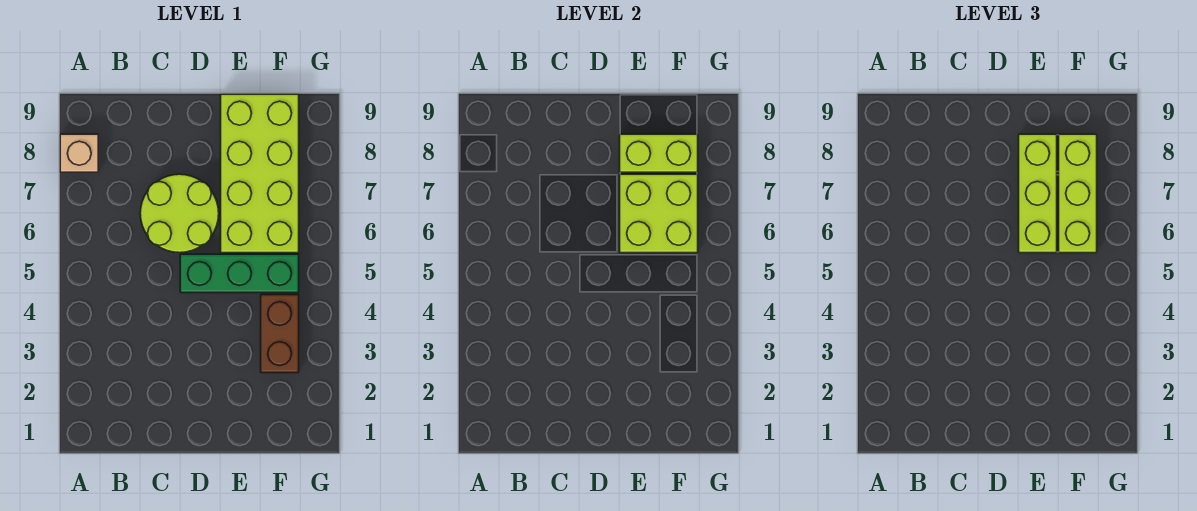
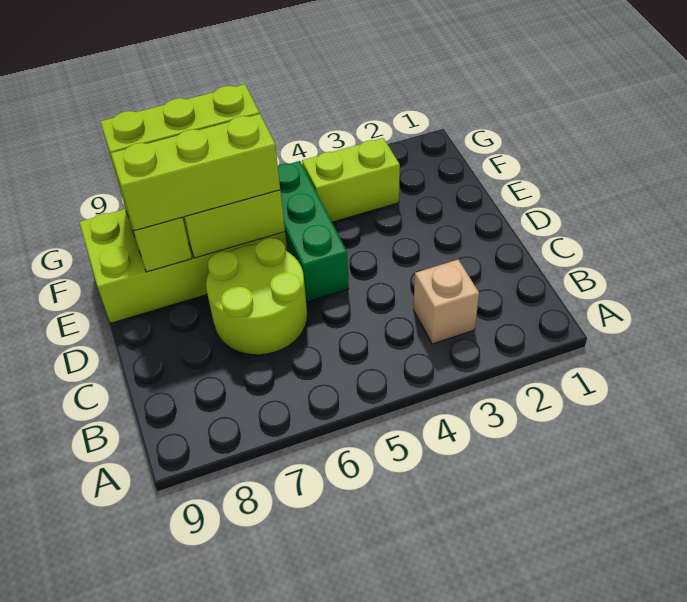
tan brick A8 level 1 -> tan brick B3 level 1
brown brick F3:F4 level 1 -> lime brick F3:F4 level 1

